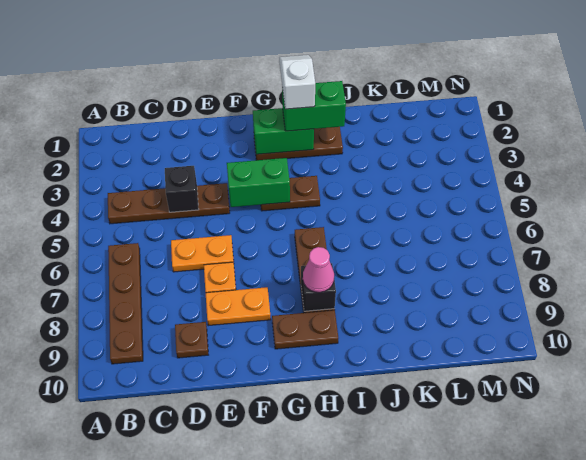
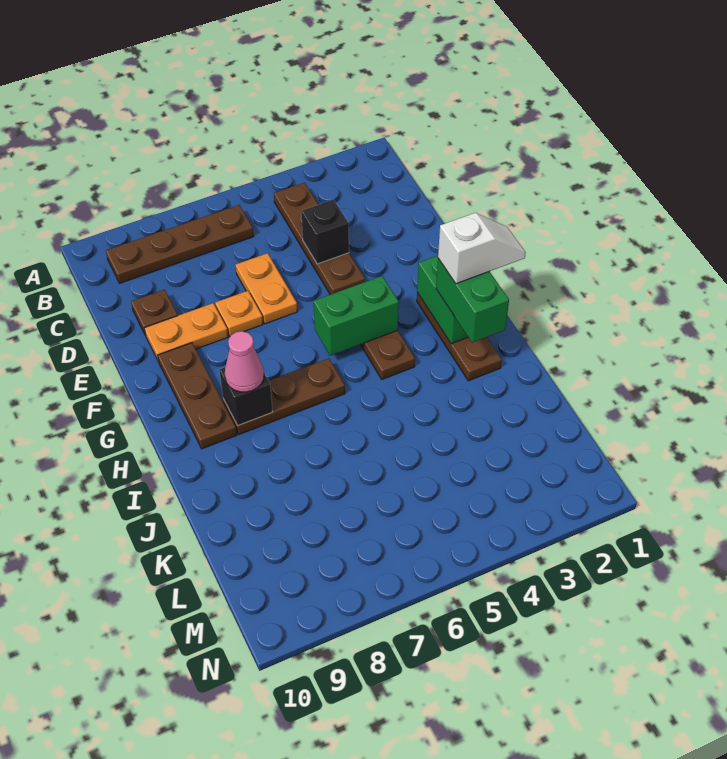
orange plate E8:F8 level 1 -> orange plate E8:E9 level 1
green brick F4:G4 level 2 -> green brick G4:G5 level 2
brown plate G9:H9 level 1 -> brown plate F9:H9 level 1

